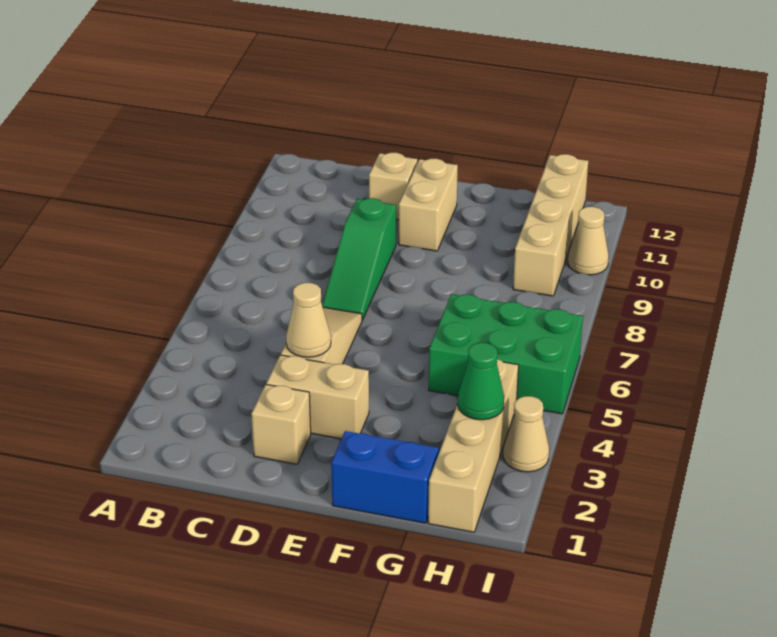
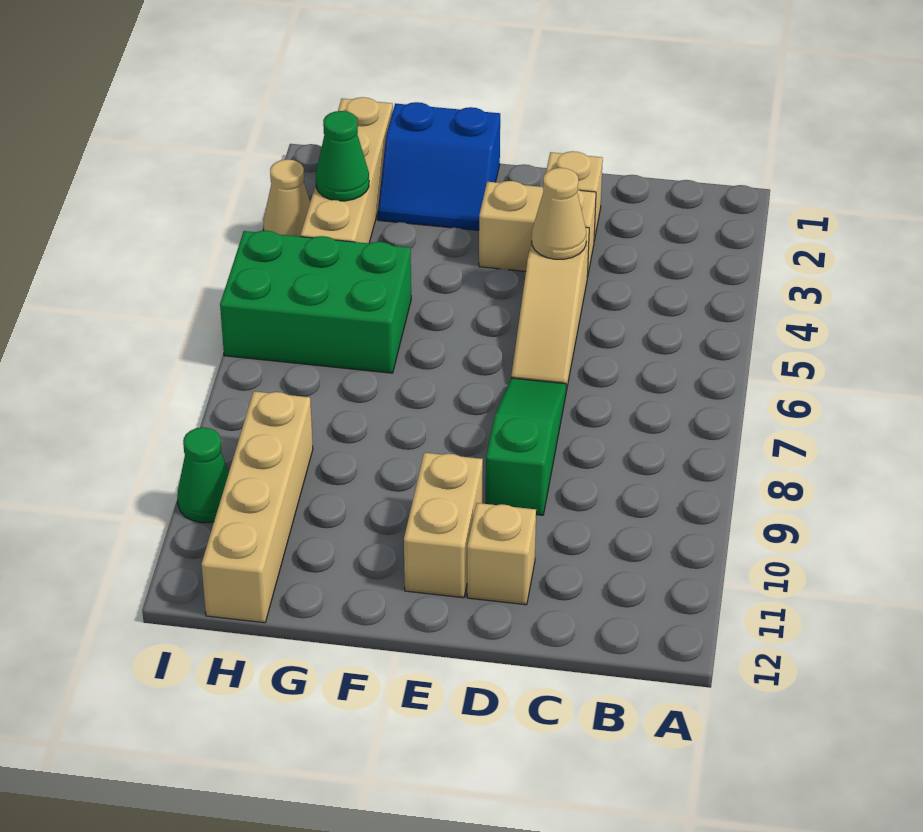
tan cone I10 level 1 -> green cone I10 level 1

